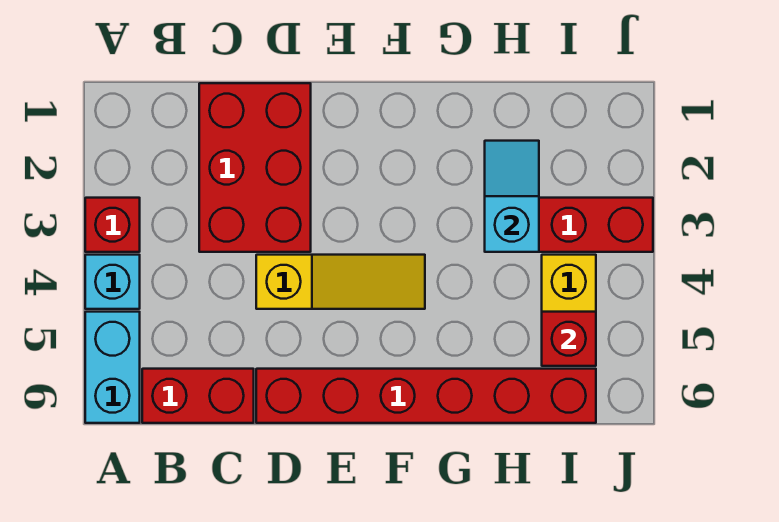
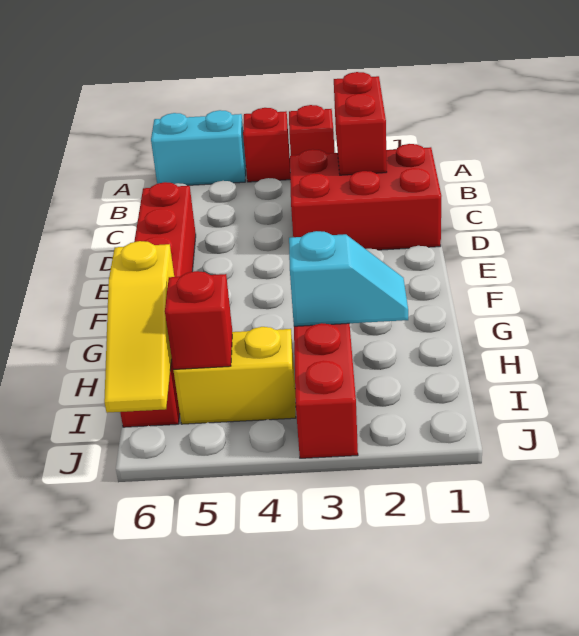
cyan brick A4 level 1 -> red brick A4 level 1
red brick B6:C6 level 1 -> red brick B2:C2 level 2
yellow slope D4:F4 level 1 top D -> yellow slope H6:J6 level 2 top H

